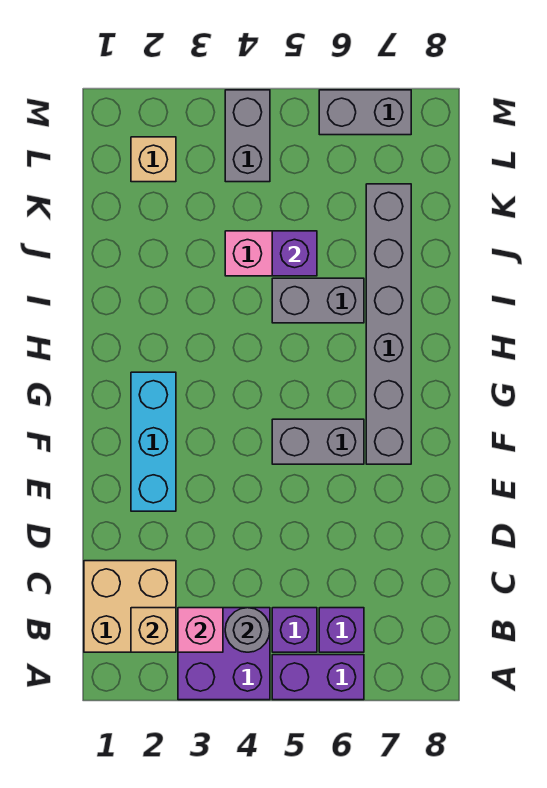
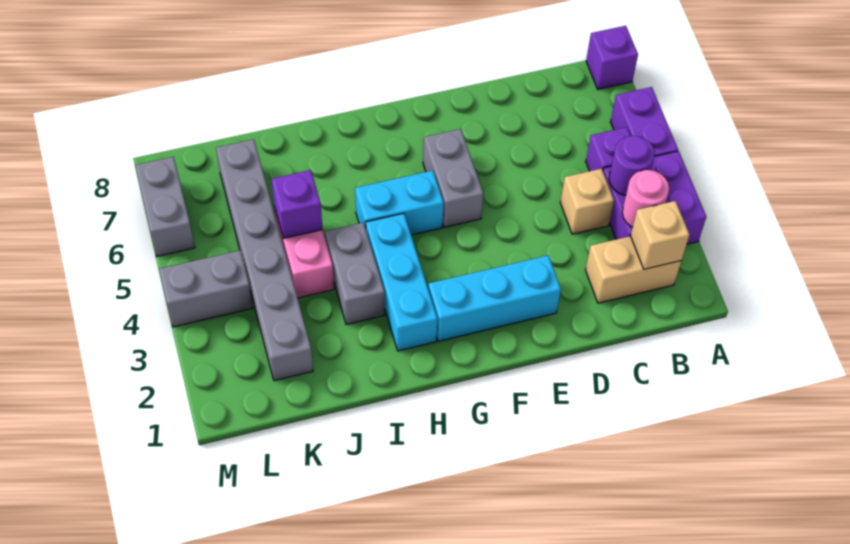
tan brick B1:C2 level 1 -> tan brick B2:C2 level 1
pink brick B3 level 2 -> pink round brick B3 level 2
grey round brick B4 level 2 -> purple round brick B4 level 2
purple brick B6 level 1 -> purple brick A8 level 1
grey brick F7:K7 level 1 -> grey brick K2:K7 level 1
none -> cyan brick G5:H5 level 1
none -> cyan brick H2:H4 level 1
grey brick I5:I6 level 1 -> grey brick I3:I4 level 1
tan brick L2 level 1 -> tan brick C4 level 1

